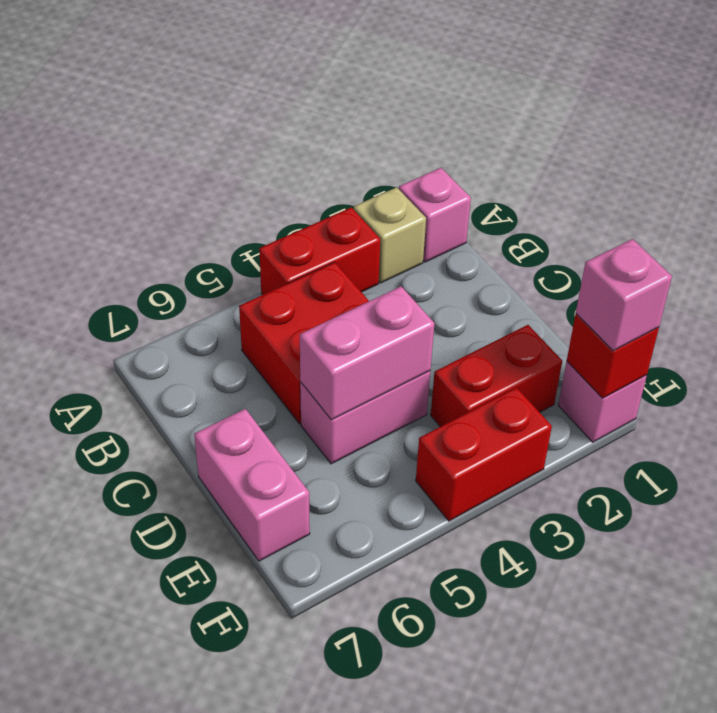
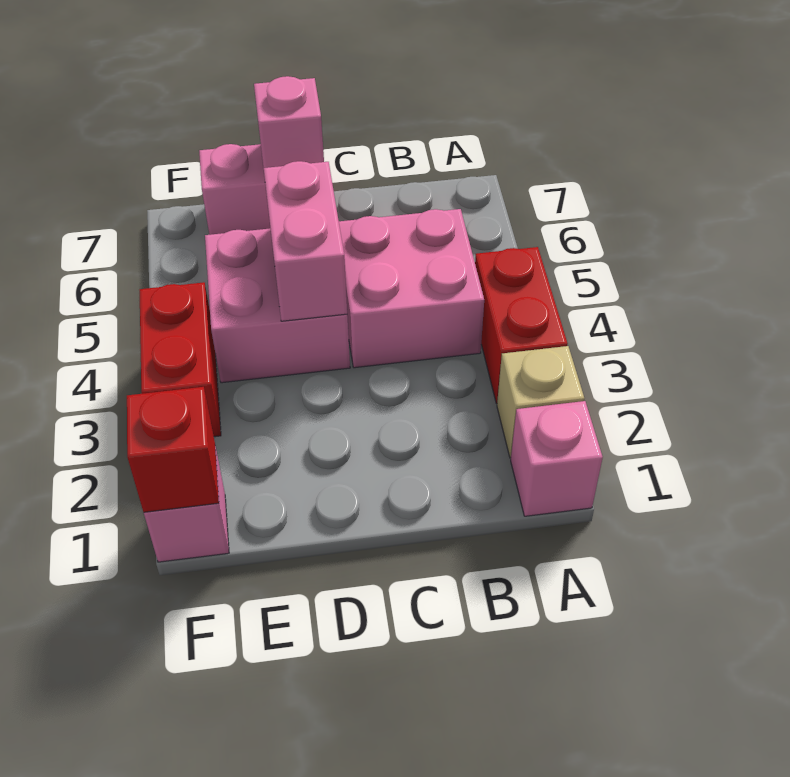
red brick B4:C5 level 1 -> pink brick B4:C5 level 1
pink brick D4:D5 level 1 -> pink brick D4:E5 level 1
red brick E2:E3 level 1 -> none
pink brick F1 level 3 -> pink brick D7 level 2

